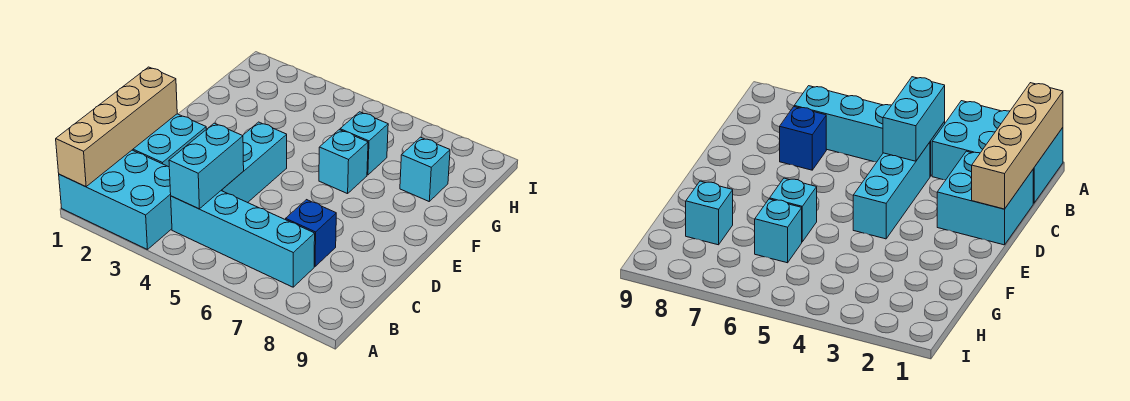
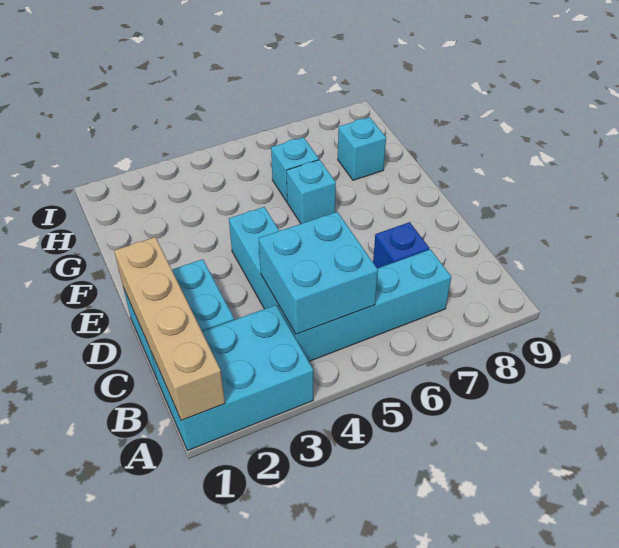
cyan brick B4:C4 level 2 -> cyan brick B4:C5 level 2

